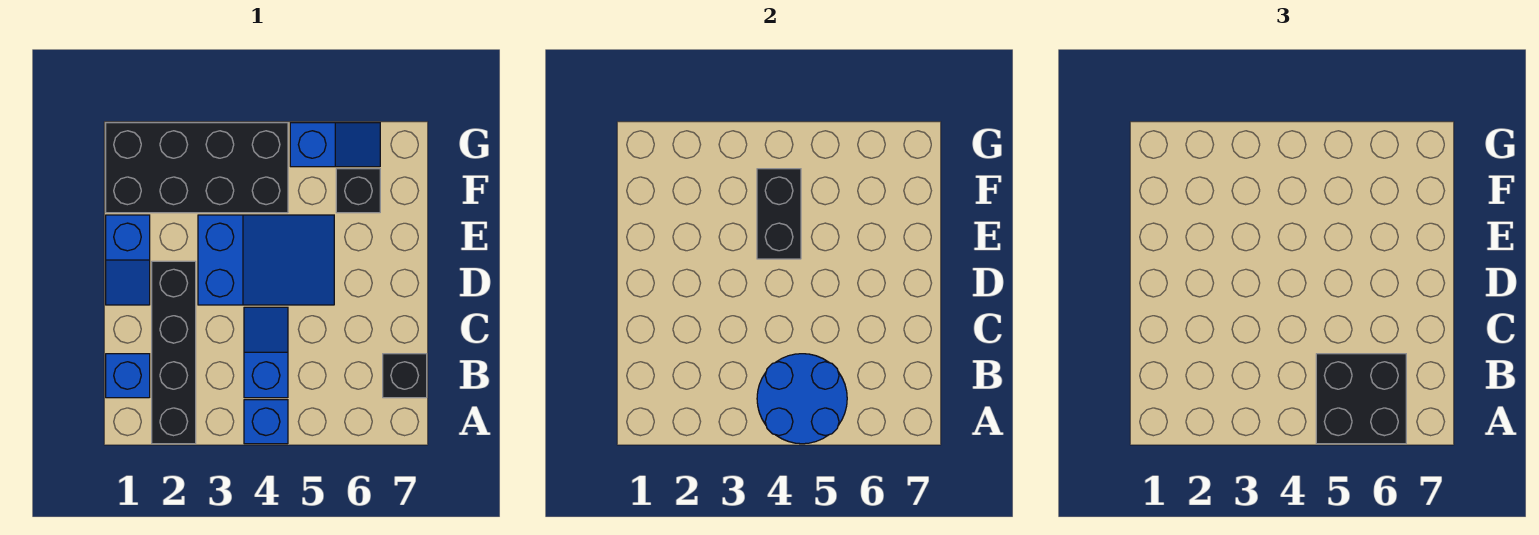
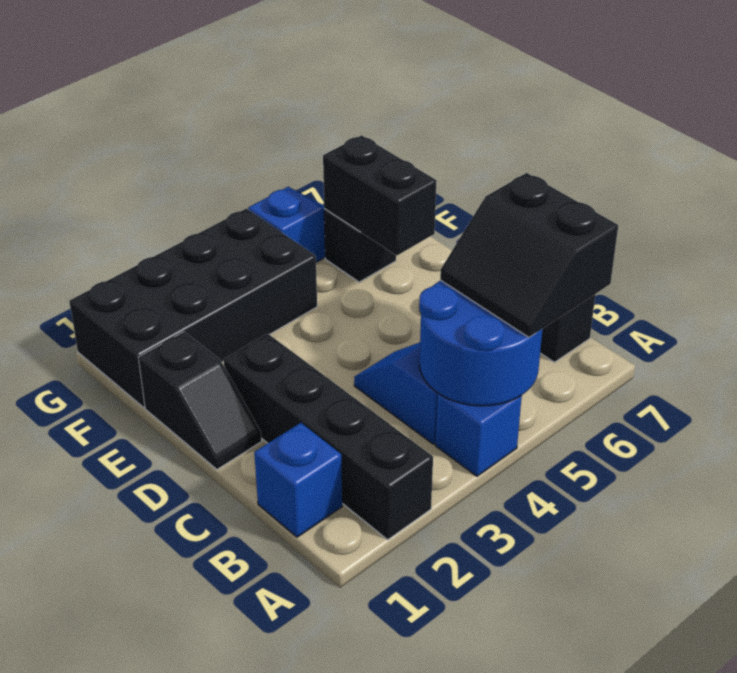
black brick A5:B6 level 3 -> black slope A5:B6 level 3 top 6
blue slope D1:E1 level 1 top E -> black slope D1:E1 level 1 top E
blue slope D3:E5 level 1 top 3 -> none
black brick E4:F4 level 2 -> black brick E6:F6 level 2

